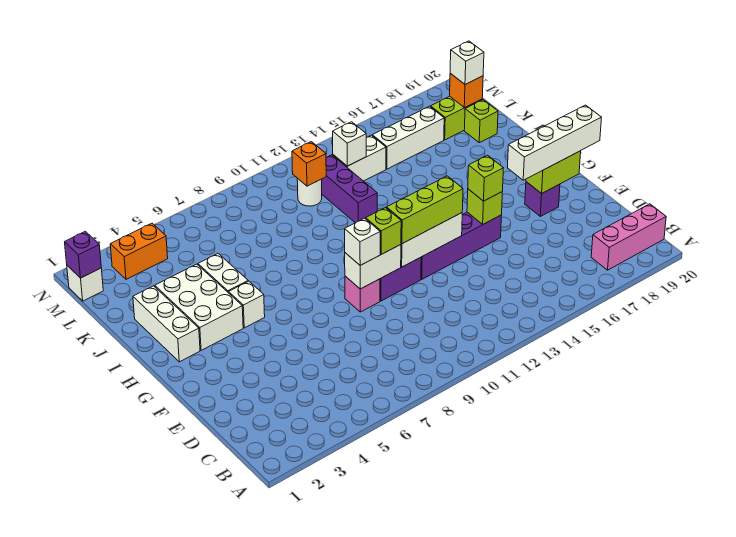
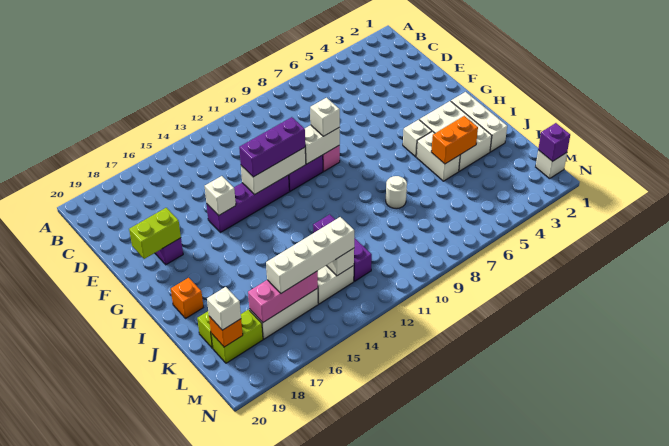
pink brick B18:B20 level 1 -> pink brick L15:L17 level 2
lime brick F10 level 3 -> none
lime brick F11:F13 level 3 -> purple brick F11:F13 level 3
lime brick F15 level 2 -> white brick F15 level 2
lime brick F15 level 3 -> none
white brick F17:F20 level 3 -> white brick L13:L16 level 3
white round brick L11 level 1 -> white round brick J8 level 1
orange brick L11 level 2 -> orange brick I19 level 1
orange brick M3:M4 level 1 -> orange brick J4:J5 level 2

